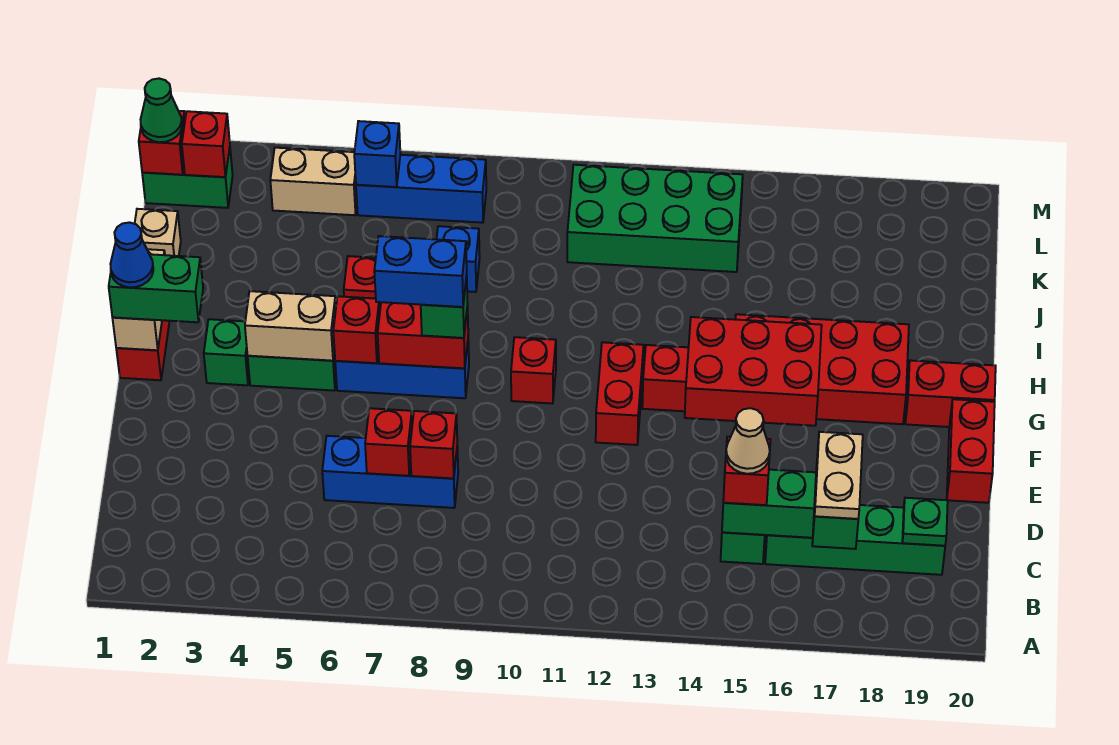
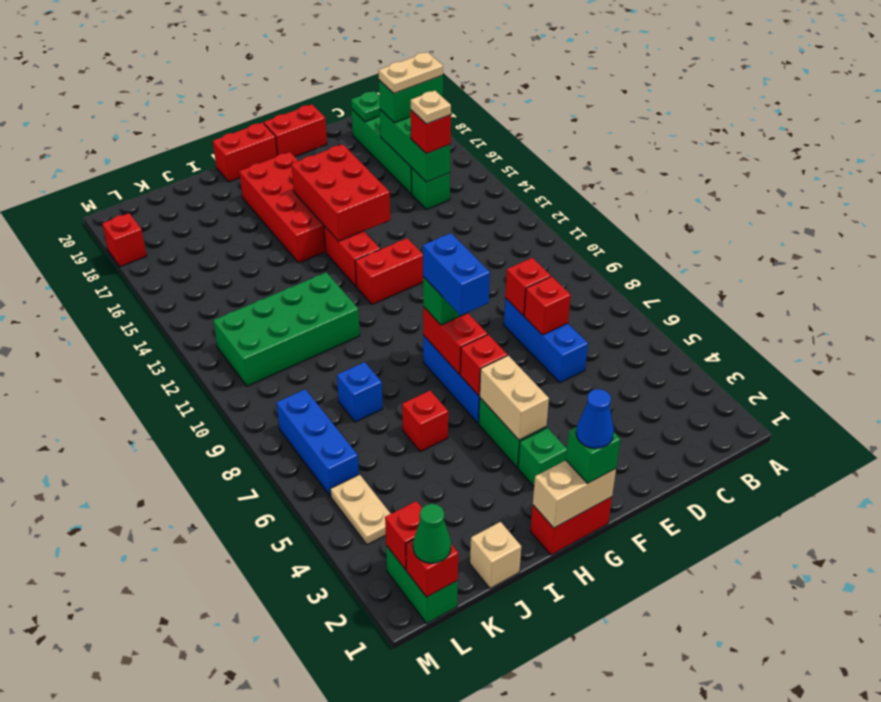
tan cone C15 level 4 -> tan plate C15 level 4
green brick G1:G2 level 3 -> green brick G1 level 3
red brick G10 level 1 -> red brick M18 level 1
red brick G19:G20 level 1 -> red brick G20:H20 level 1
green brick K11:L14 level 1 -> green brick I11:L12 level 1
tan brick L4:L5 level 1 -> tan plate L4:L5 level 1
blue brick L6 level 2 -> none

